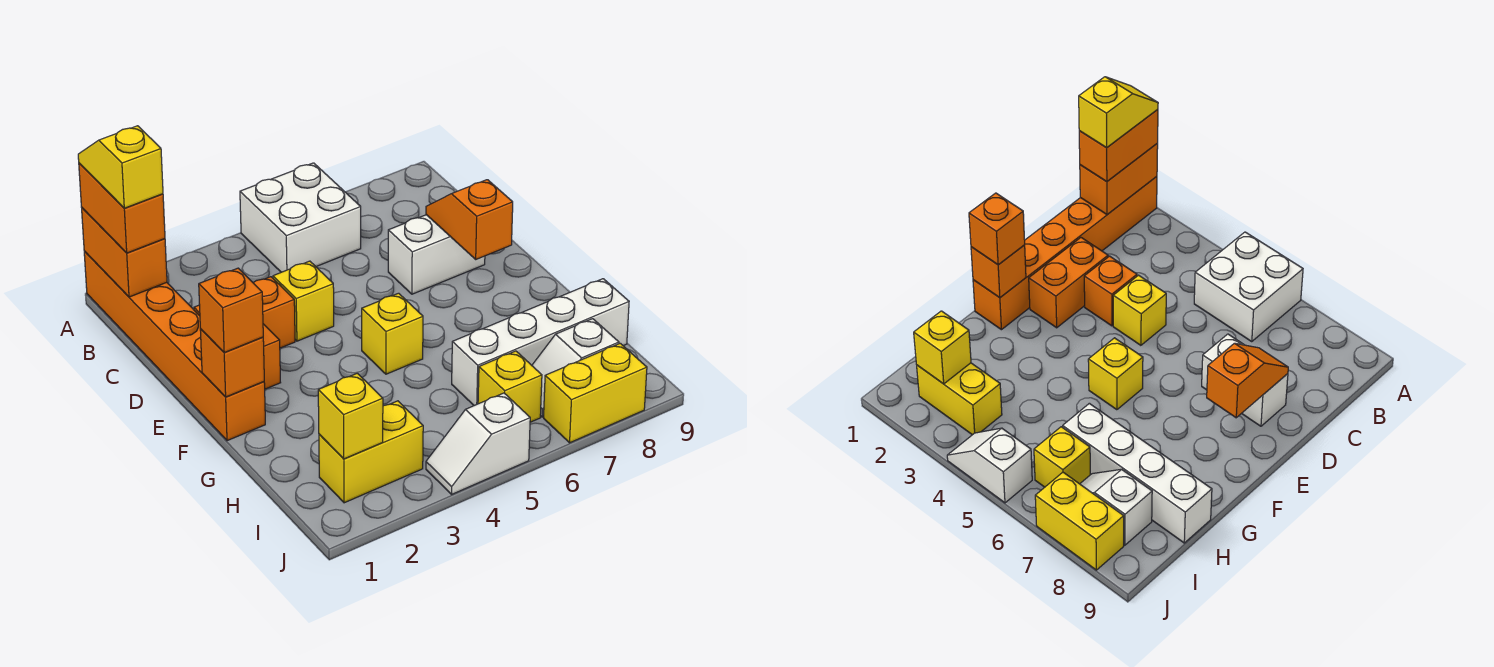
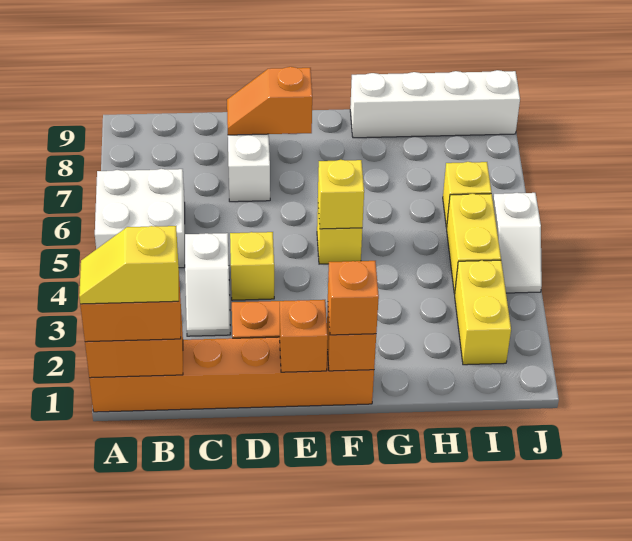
orange brick D3 level 1 -> orange brick E1 level 2
white brick H6:H9 level 1 -> white brick G9:J9 level 1
yellow brick I2 level 2 -> yellow brick F5 level 2
white slope I7:I8 level 1 top 8 -> white slope C3:C4 level 1 top 4
yellow brick J7:J8 level 1 -> yellow brick I4:I5 level 1

